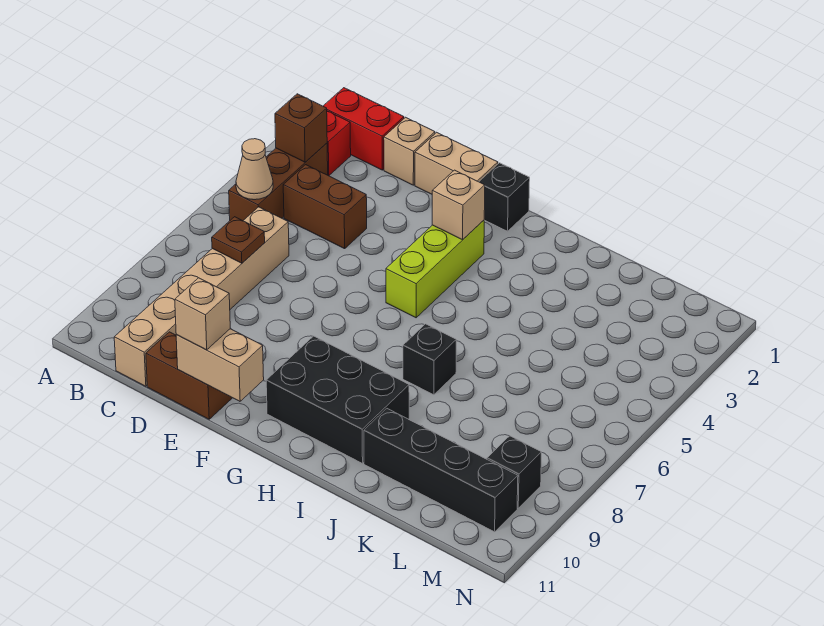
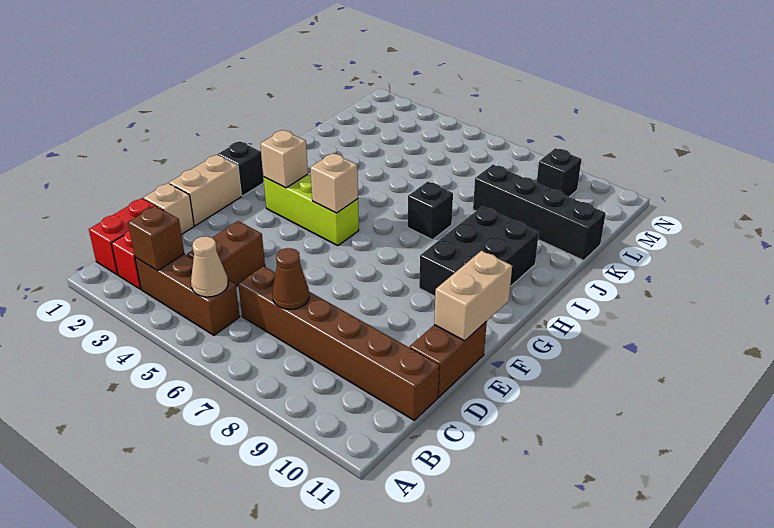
tan brick C6:C11 level 1 -> brown brick C6:C11 level 1
brown plate C7 level 2 -> brown cone C7 level 2
tan brick E11 level 3 -> tan brick G5 level 2
black brick J10:M10 level 1 -> black brick K8:K11 level 1

